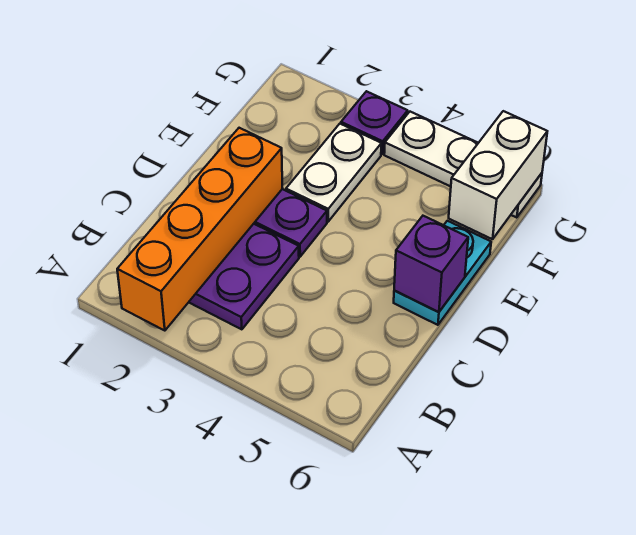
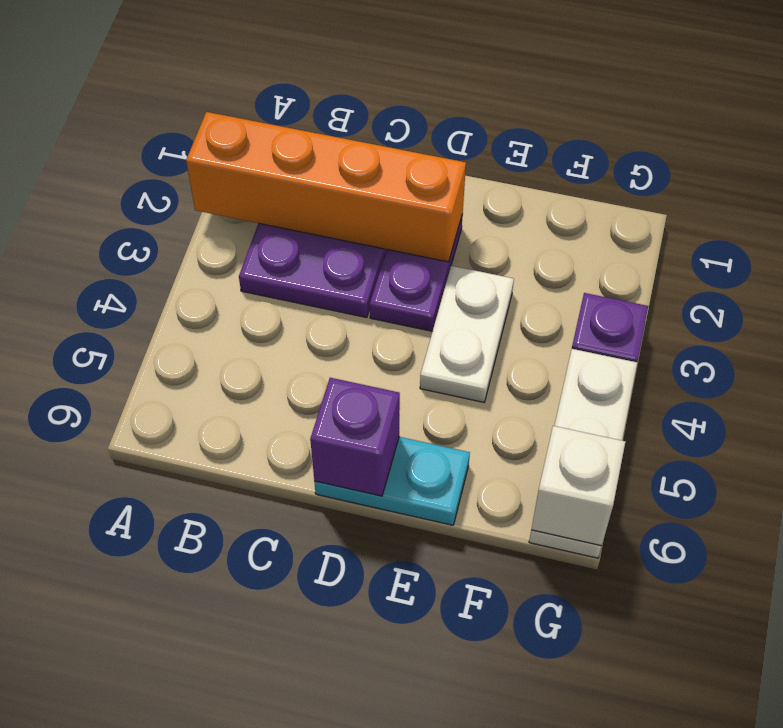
white plate E3:F3 level 1 -> white plate E3:E4 level 1
white brick F6:G6 level 2 -> white brick G6 level 2

